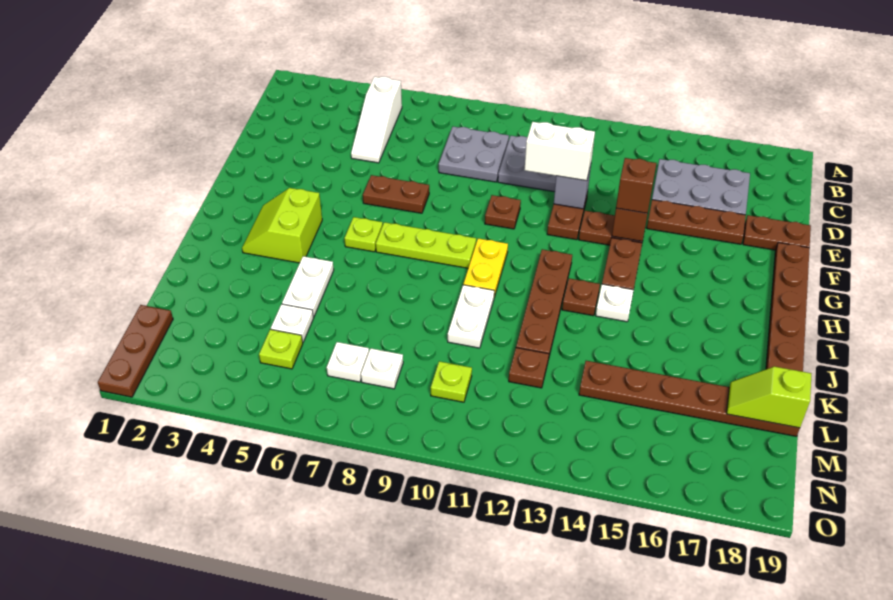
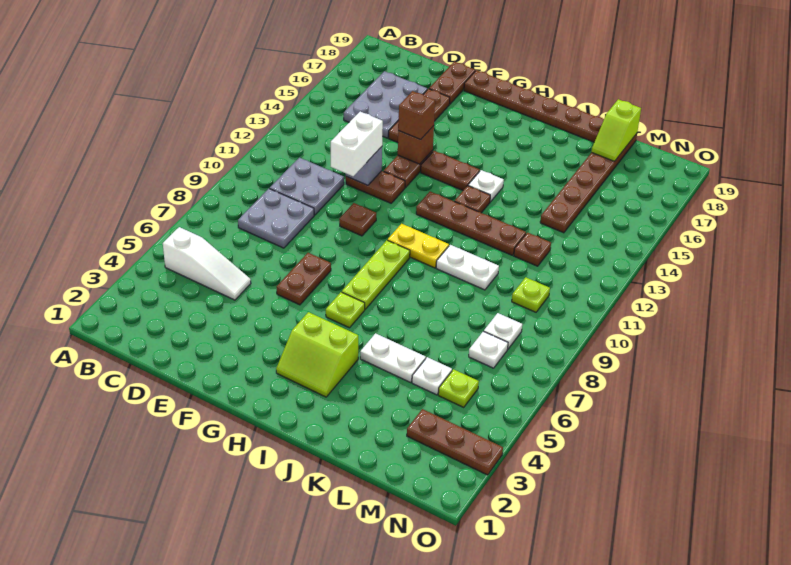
brown plate M1:O1 level 1 -> brown plate M3:O3 level 1

